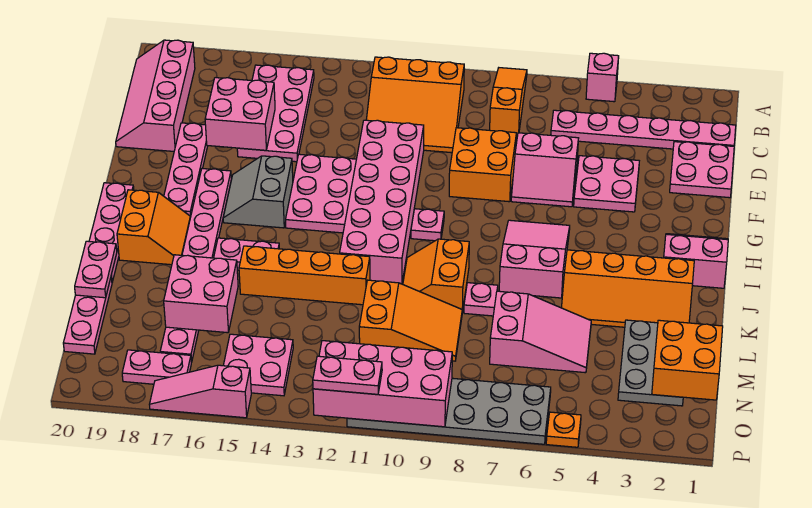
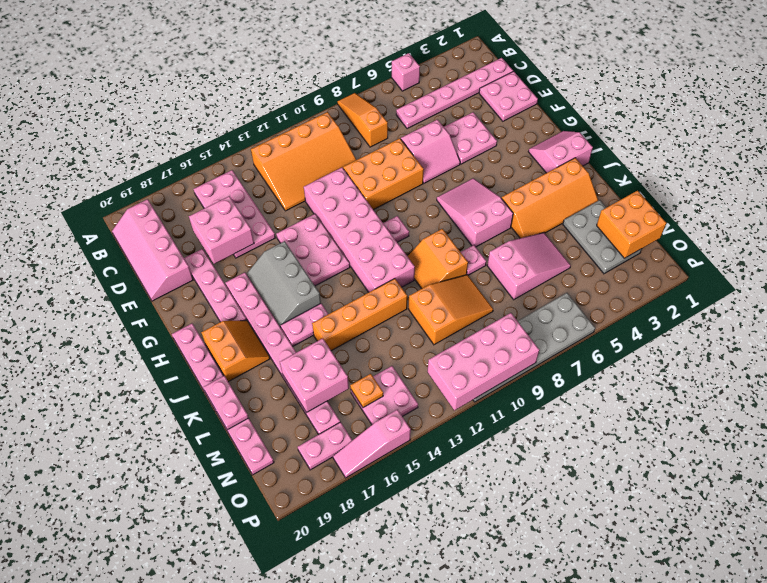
orange slope B10:D12 level 1 top B -> orange slope B10:D13 level 1 top B
orange brick E8:F9 level 1 -> orange brick E8:F10 level 1
grey slope G15:H16 level 1 top 15 -> grey slope G15:I16 level 1 top 15
orange plate P5 level 1 -> orange plate N15 level 2
pink plate P11:P12 level 3 -> none

